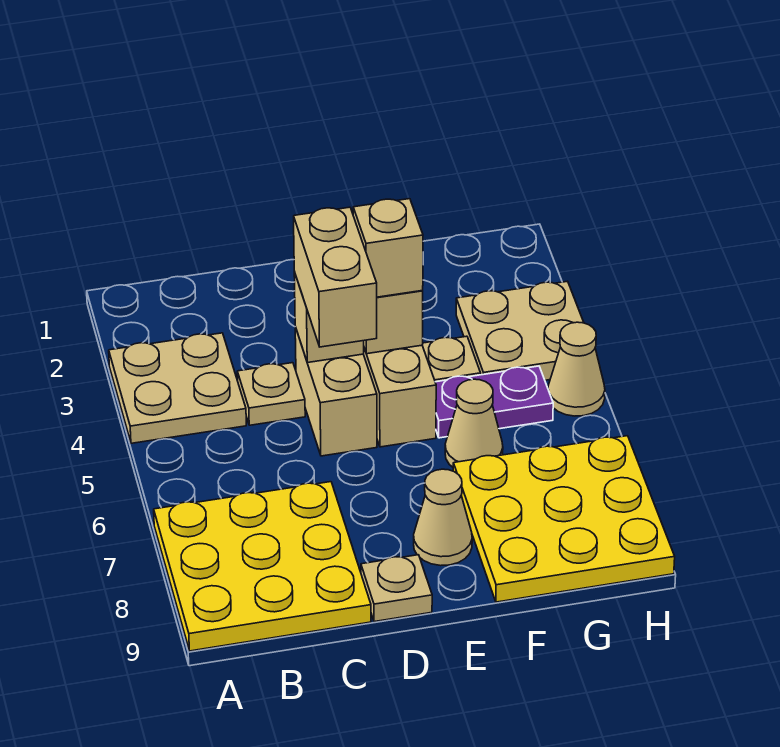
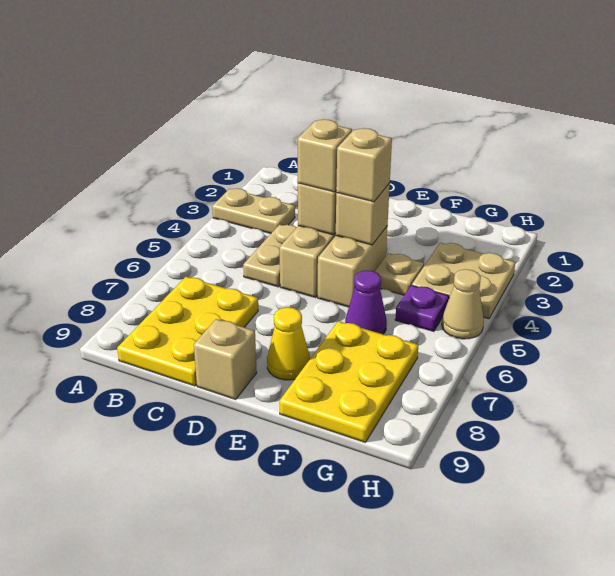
tan plate A3:B4 level 1 -> tan plate A3:B3 level 1
yellow plate A7:C9 level 1 -> yellow plate B7:C9 level 1
tan plate C4 level 1 -> tan plate C4:C5 level 1
tan brick D4:D5 level 3 -> tan brick D4 level 3
tan plate D9 level 1 -> tan brick D9 level 1
tan cone E8 level 1 -> yellow cone E8 level 1
purple plate F5:G5 level 1 -> purple plate G5 level 1
tan cone F6 level 1 -> purple cone F6 level 1
yellow plate F7:H9 level 1 -> yellow plate F7:G9 level 1

